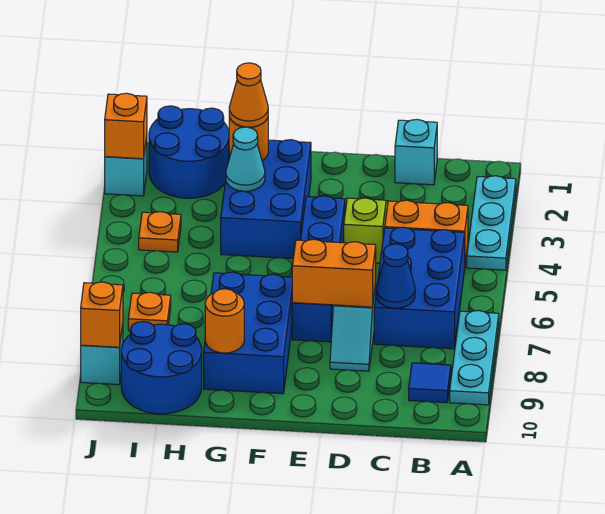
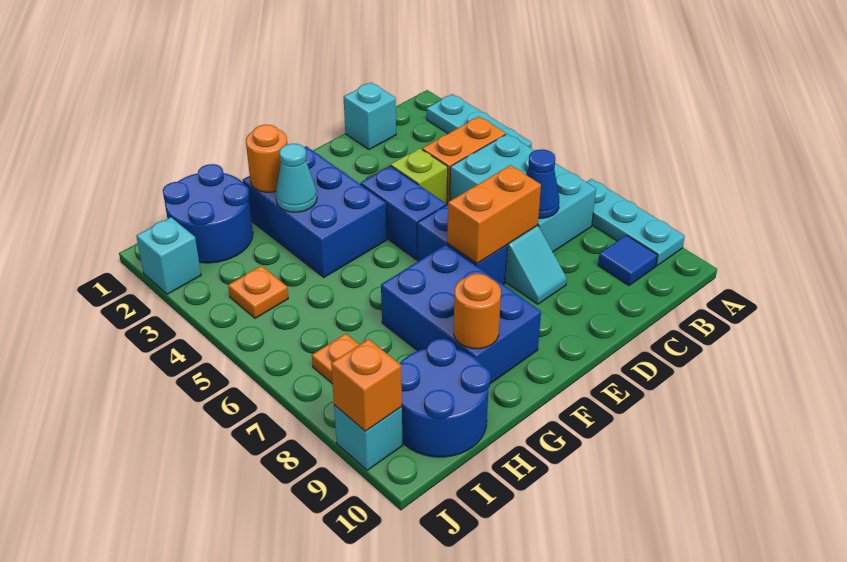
blue brick B5:C7 level 1 -> cyan brick B5:C7 level 1
orange cone G2 level 3 -> none
orange brick J2 level 2 -> none

